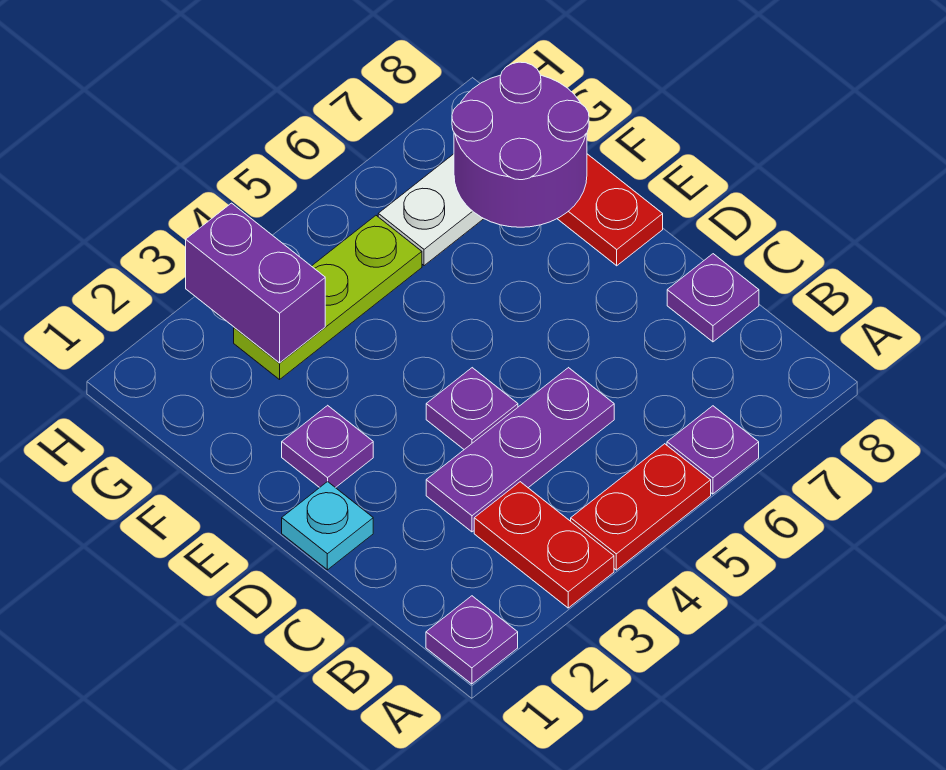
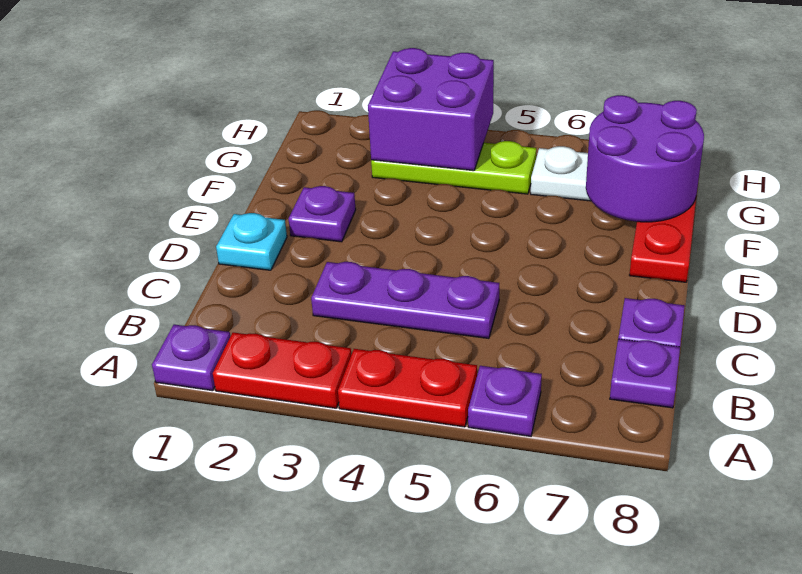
red plate A3:B3 level 1 -> red plate A2:A3 level 1
purple plate D4 level 1 -> purple plate B8 level 1
purple brick G3:H3 level 2 -> purple brick G3:H4 level 2

